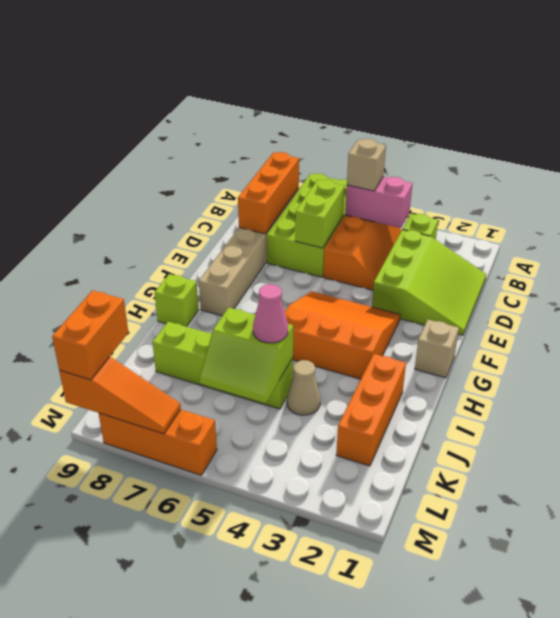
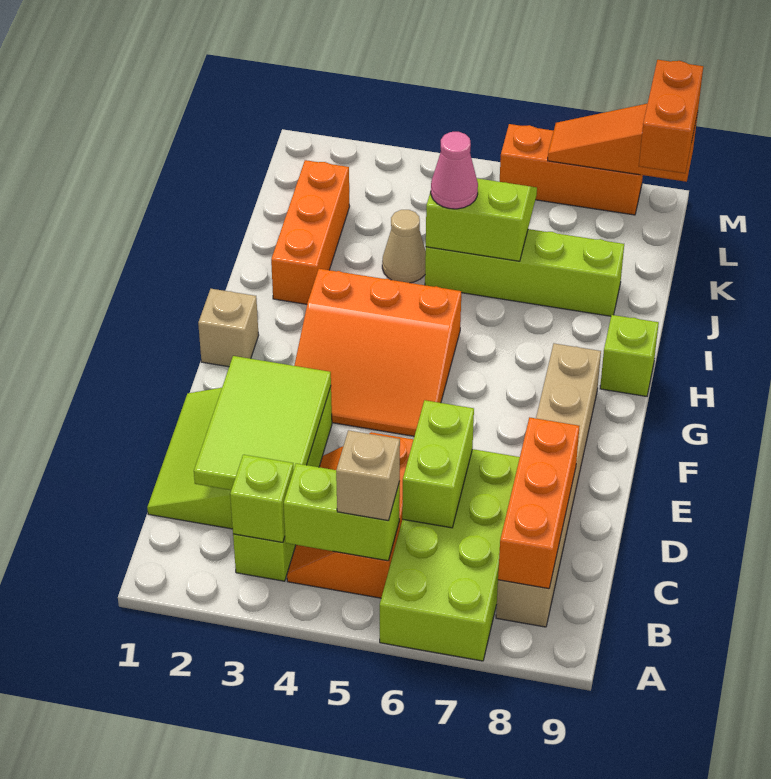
none -> lime brick B3 level 2
pink brick B4:B5 level 2 -> lime brick B4:B5 level 2
none -> lime tile C2:E3 level 2

